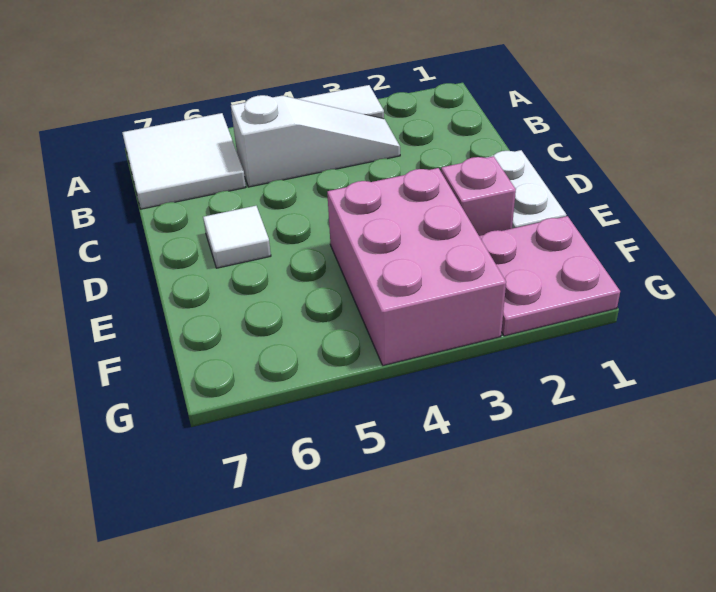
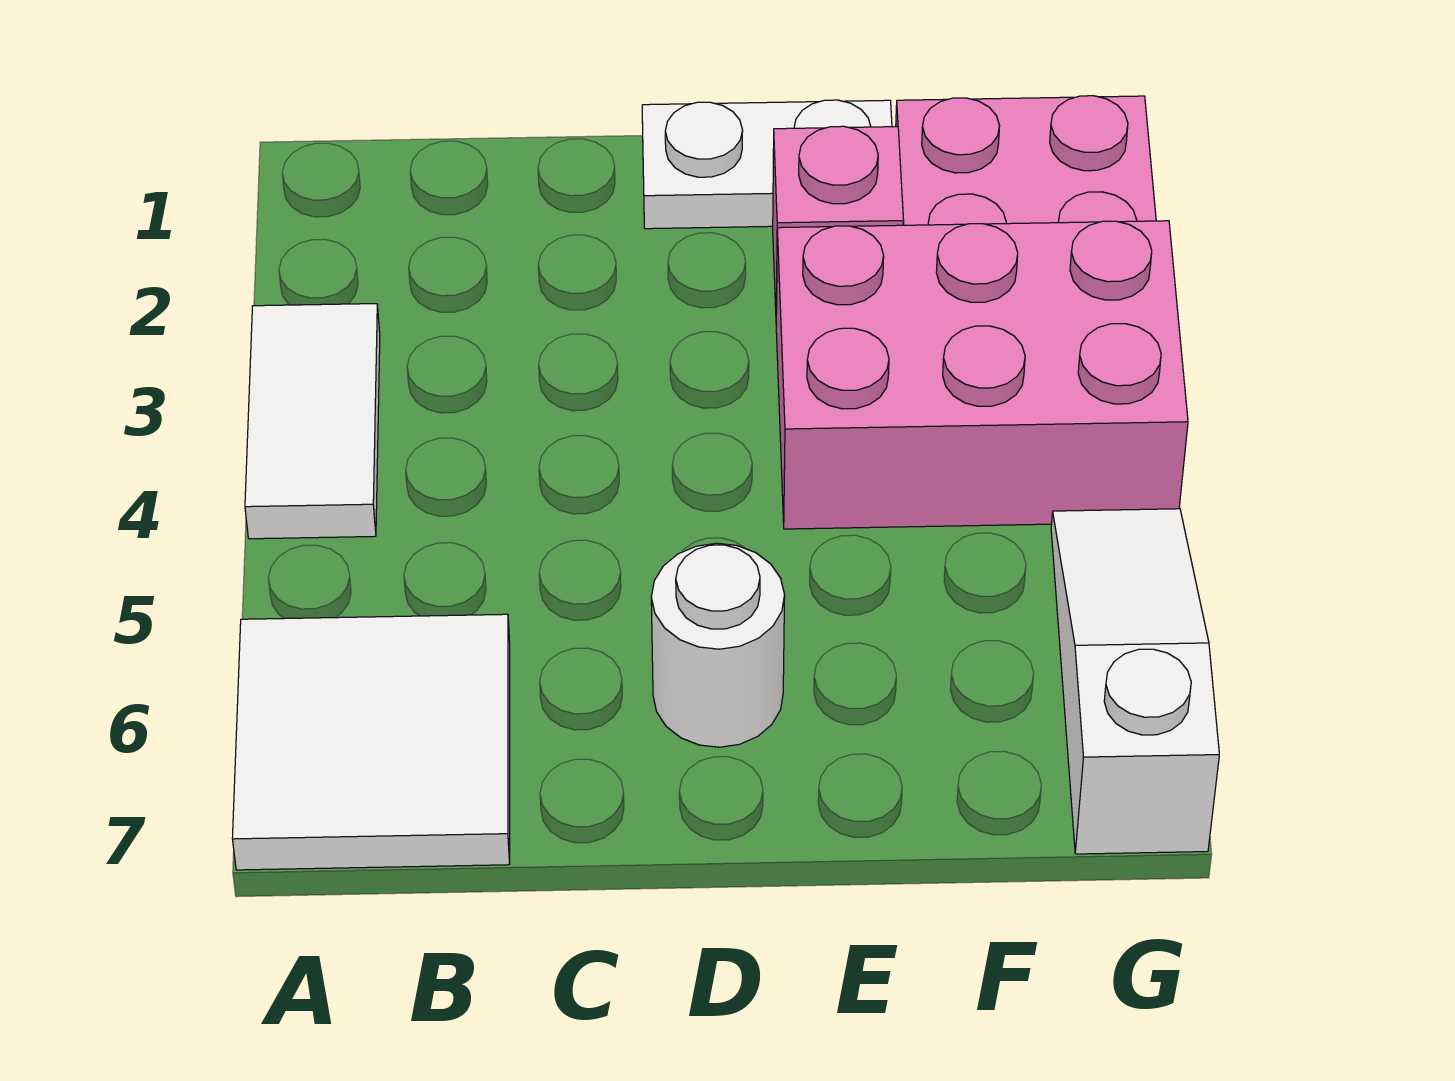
white slope B3:B5 level 1 top 5 -> white slope G5:G7 level 1 top 7
white tile D6 level 1 -> white round brick D6 level 1

